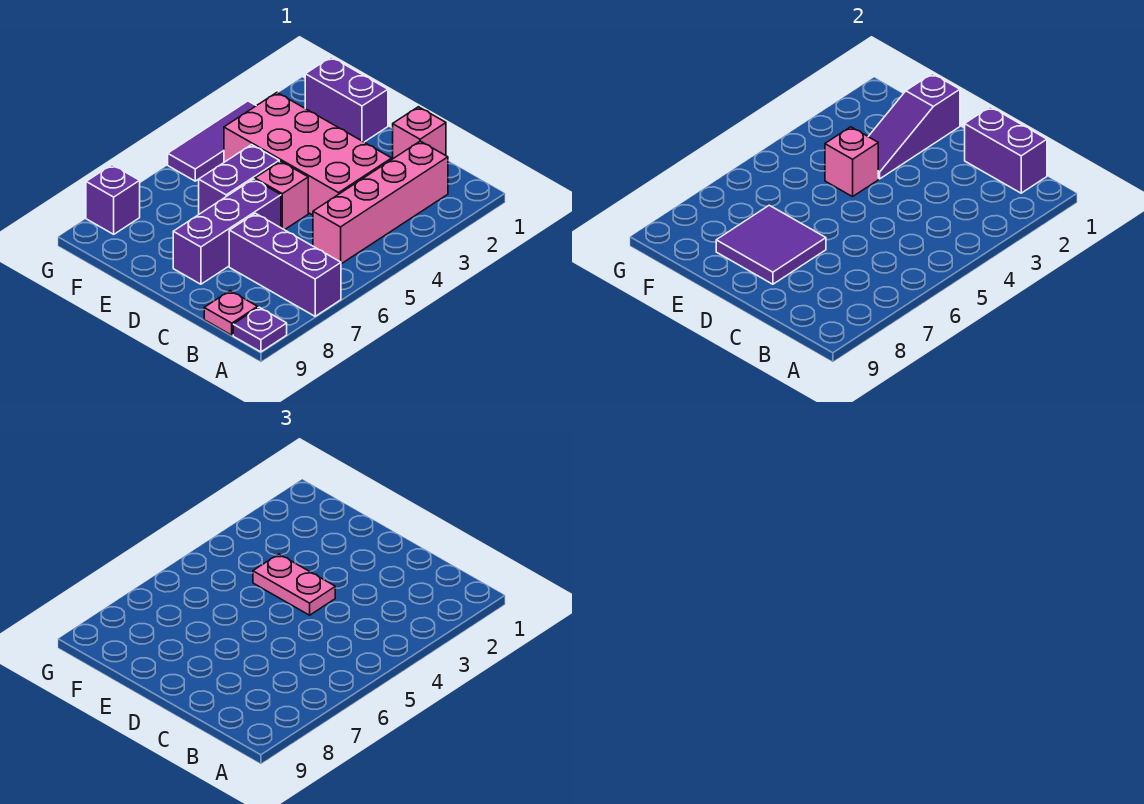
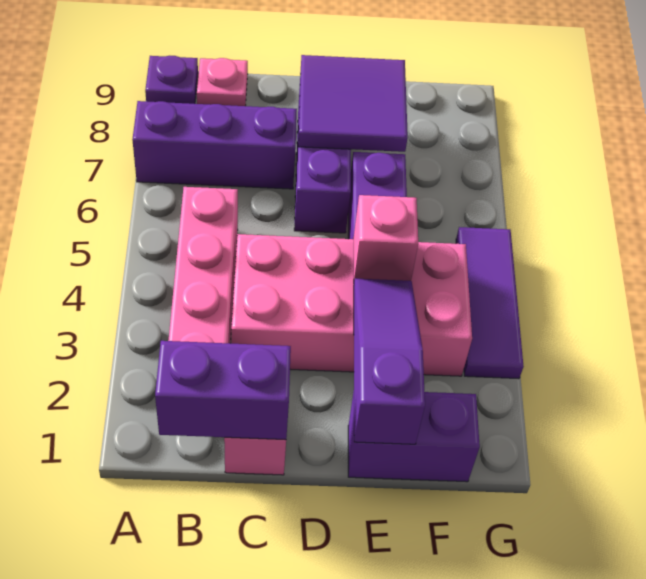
pink plate D4:E4 level 3 -> none
pink brick D5 level 1 -> none
purple brick G8 level 1 -> none

